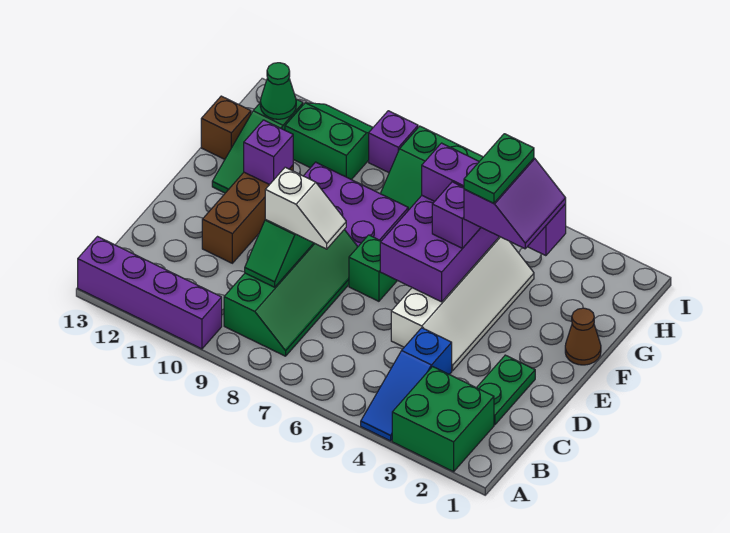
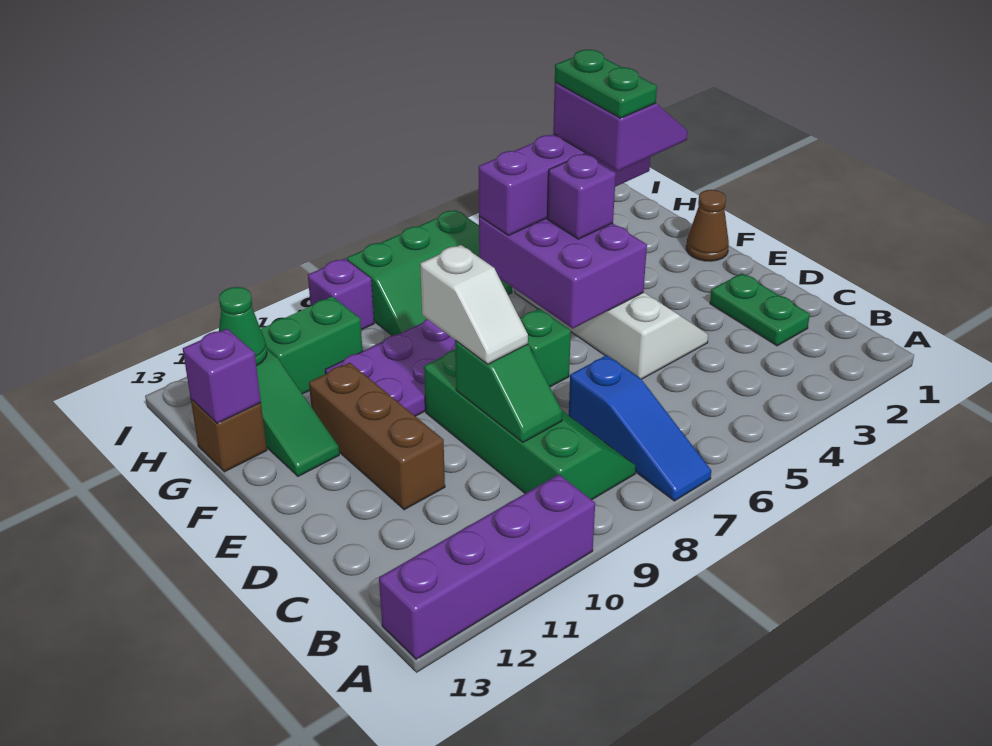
green brick A2:B3 level 1 -> none
blue slope A4:C4 level 1 top C -> blue slope A7:C7 level 1 top C
white slope D8:D9 level 3 top 9 -> white slope D9:E9 level 3 top E
purple brick F11 level 2 -> purple brick G13 level 2

